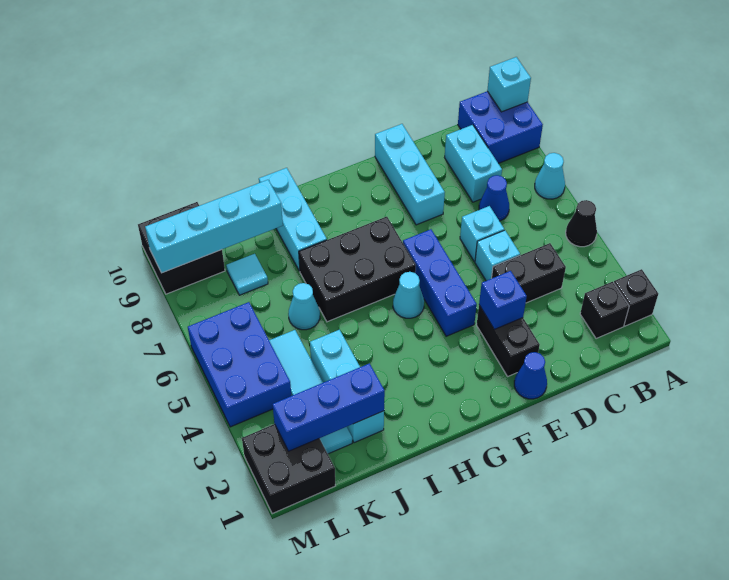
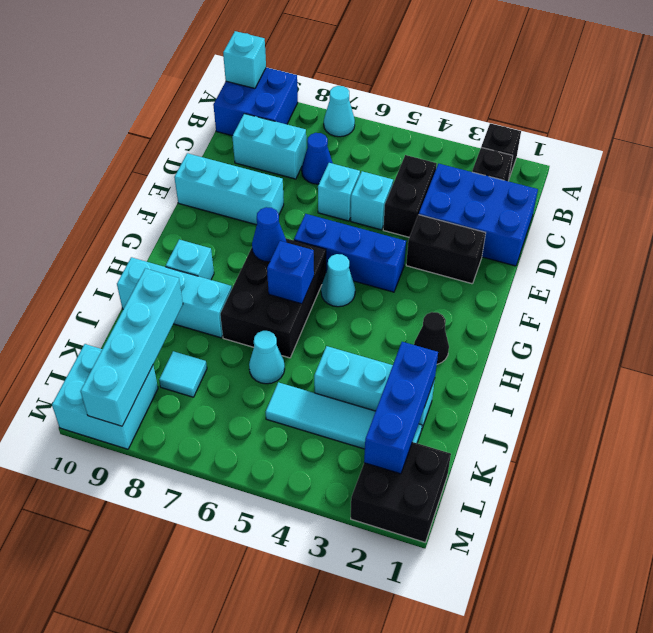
black cone A5 level 1 -> black cone H2 level 1
blue cone E1 level 1 -> blue cone G7 level 2
blue brick E3 level 2 -> blue brick H6 level 2
none -> cyan brick H9 level 1
blue brick L4:M6 level 1 -> blue brick C1:D3 level 1
black brick L9:M10 level 1 -> cyan brick L9:M10 level 1

